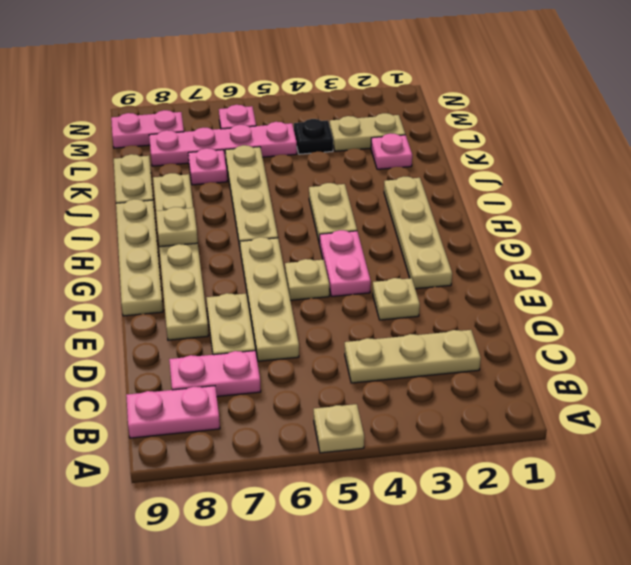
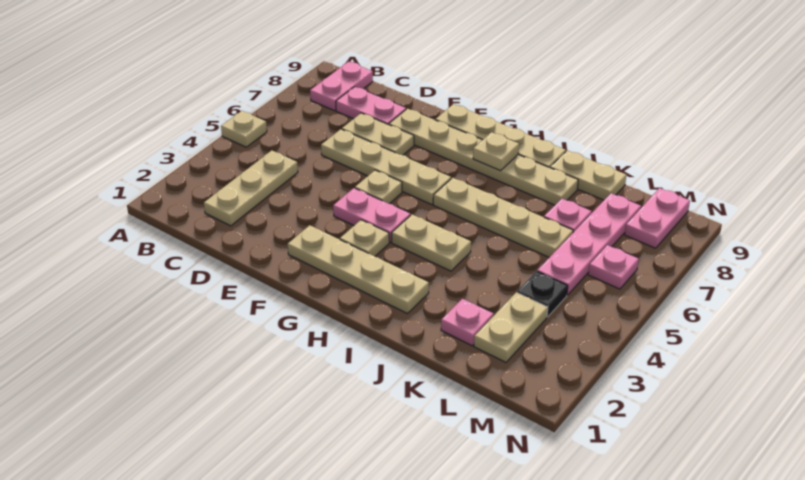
pink plate C7:C8 level 1 -> pink plate C8:D8 level 1
tan plate E3 level 1 -> tan plate G3 level 1

